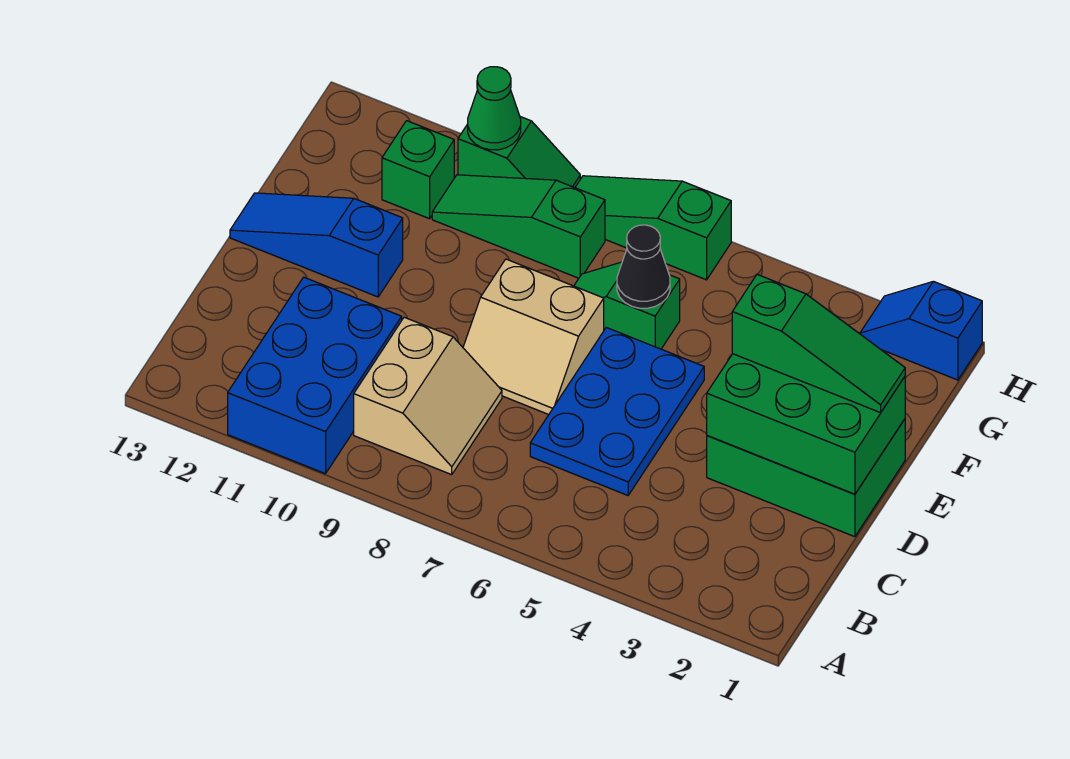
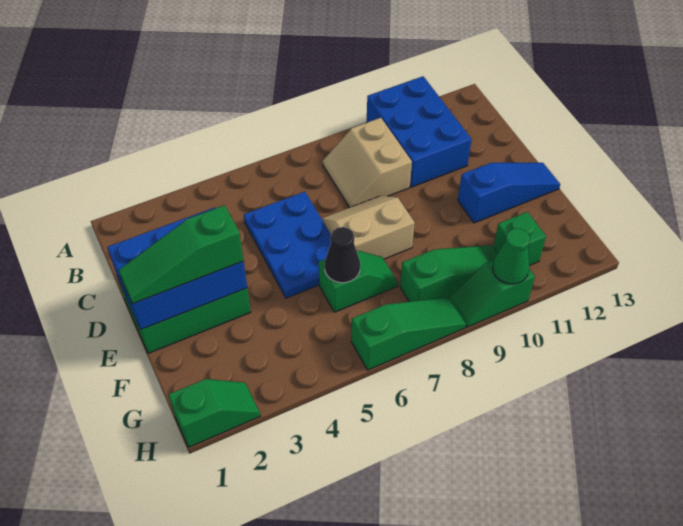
green brick D1:E3 level 2 -> blue brick D1:E3 level 2
blue slope H1:H2 level 1 top 1 -> green slope H1:H2 level 1 top 1

